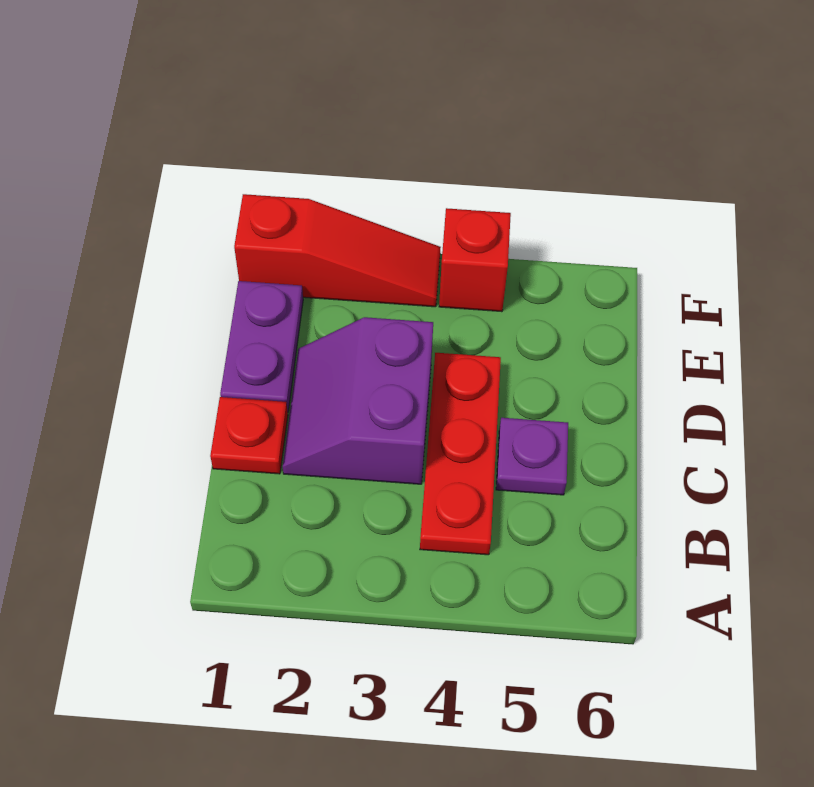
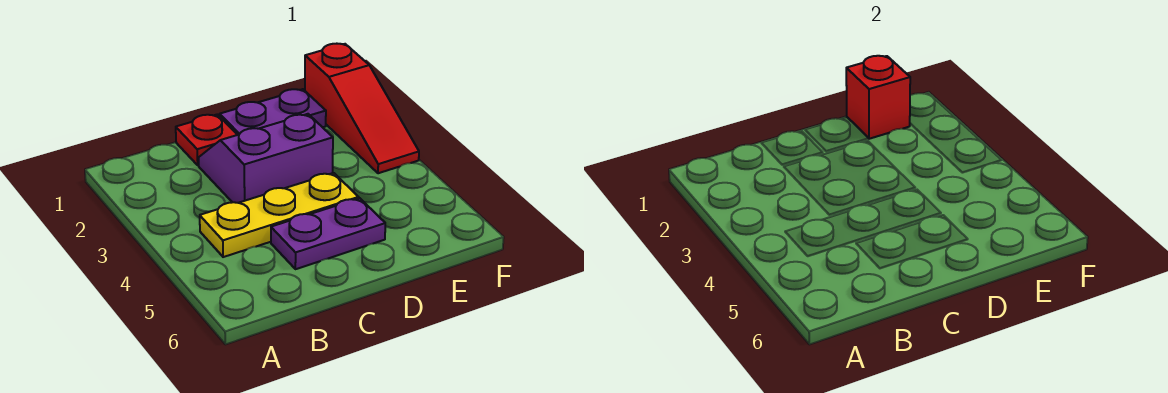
red plate B4:D4 level 1 -> yellow plate B4:D4 level 1
purple plate C5 level 1 -> purple plate C5:D5 level 1
red brick F4 level 1 -> red brick E1 level 2

